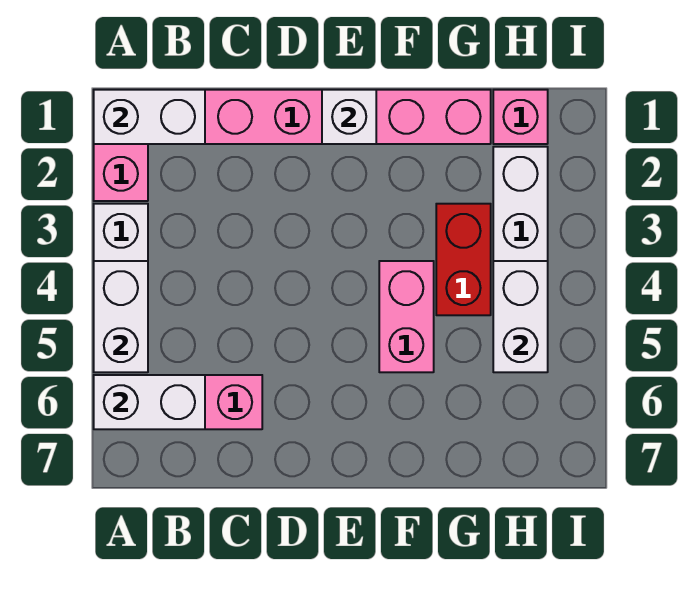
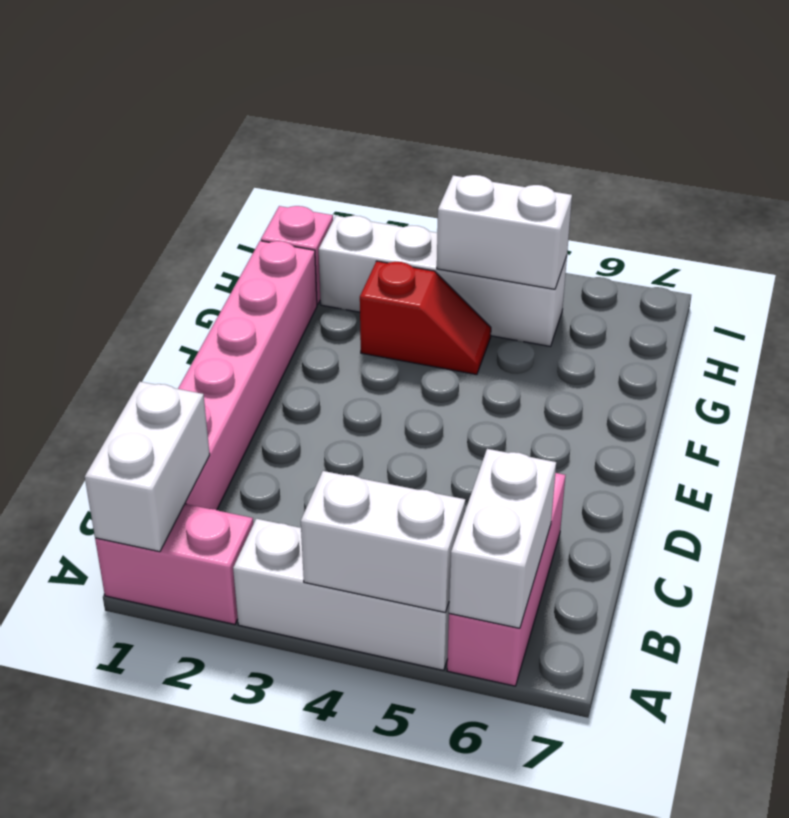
white brick E1 level 2 -> none
pink brick F4:F5 level 1 -> none
red brick G3:G4 level 1 -> red slope G3:G4 level 1 top 3

